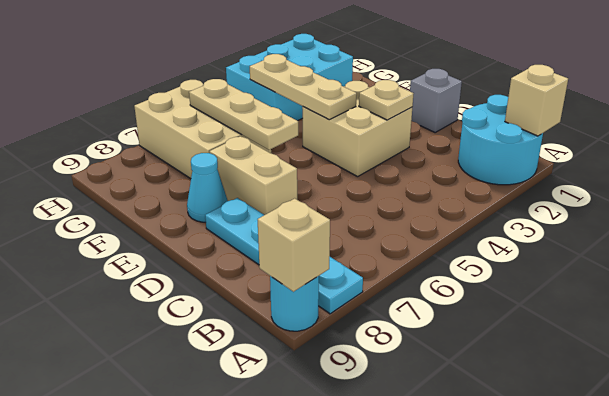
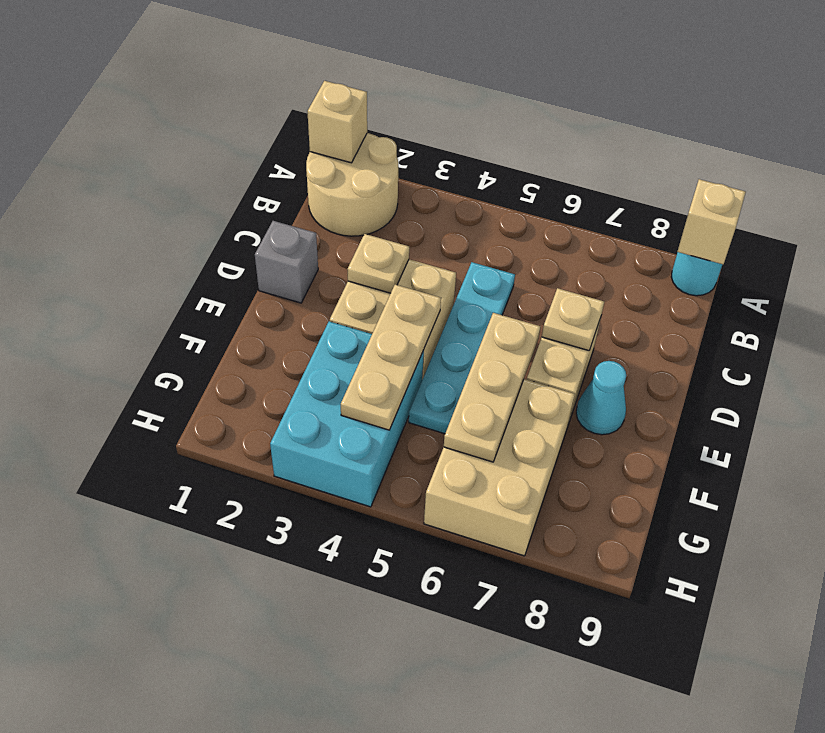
cyan round brick A1:B2 level 1 -> tan round brick A1:B2 level 1
cyan plate A8:D8 level 1 -> cyan plate C5:F5 level 1
none -> tan plate D7 level 2
cyan brick G2:H4 level 1 -> cyan brick F3:H4 level 1

